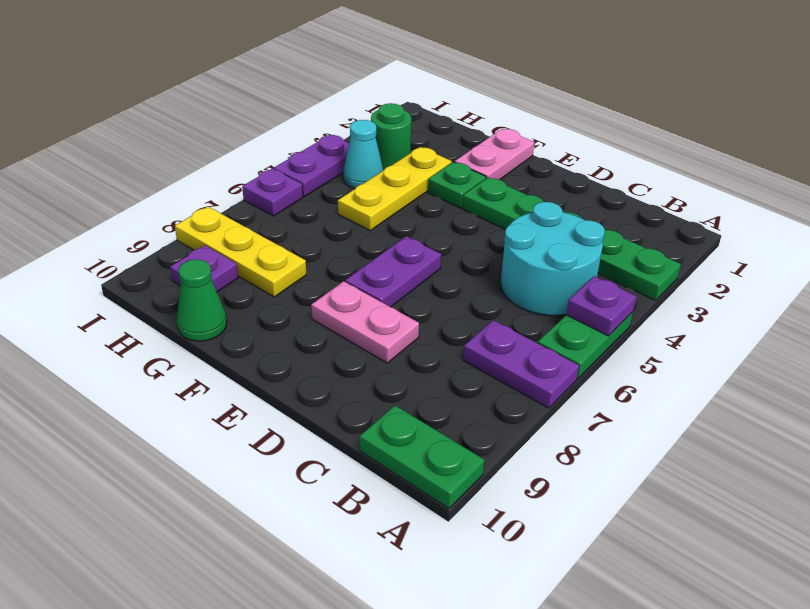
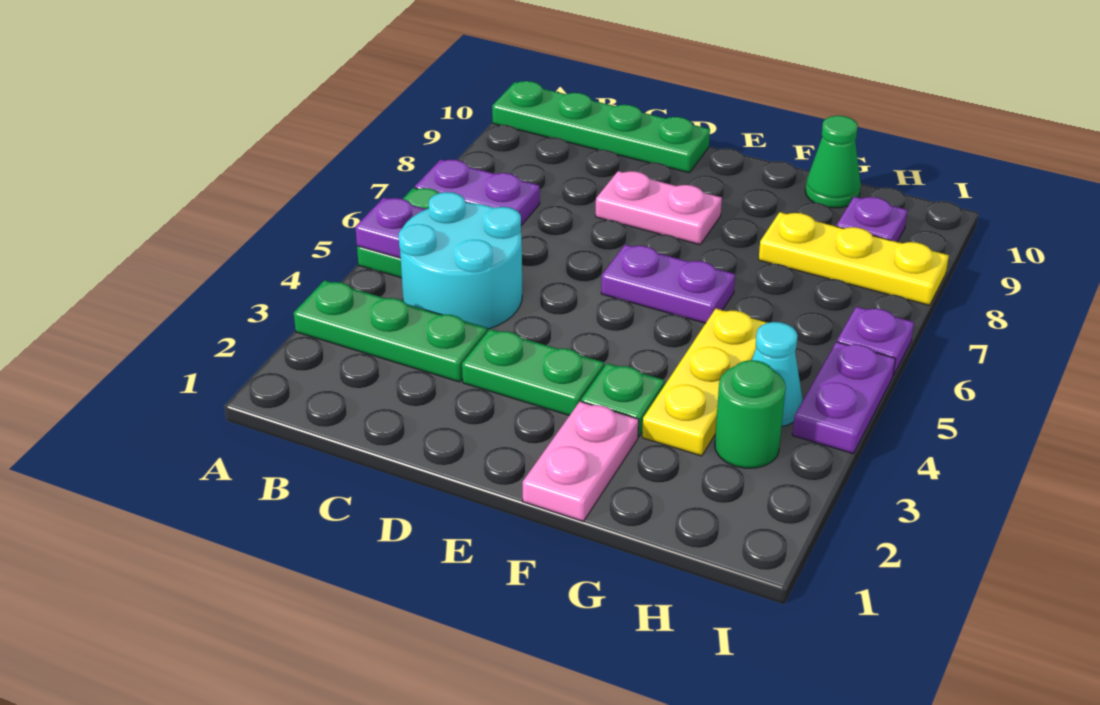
green plate A10:B10 level 1 -> green plate A10:D10 level 1
purple plate E6:E7 level 1 -> purple plate E6:F6 level 1

